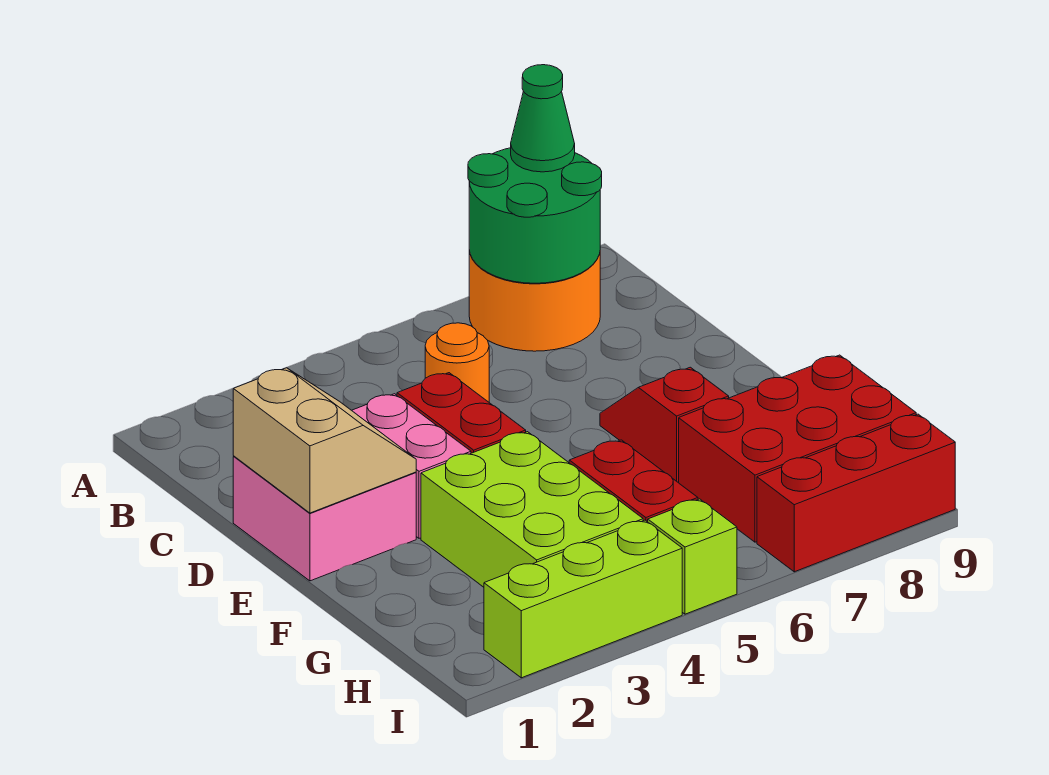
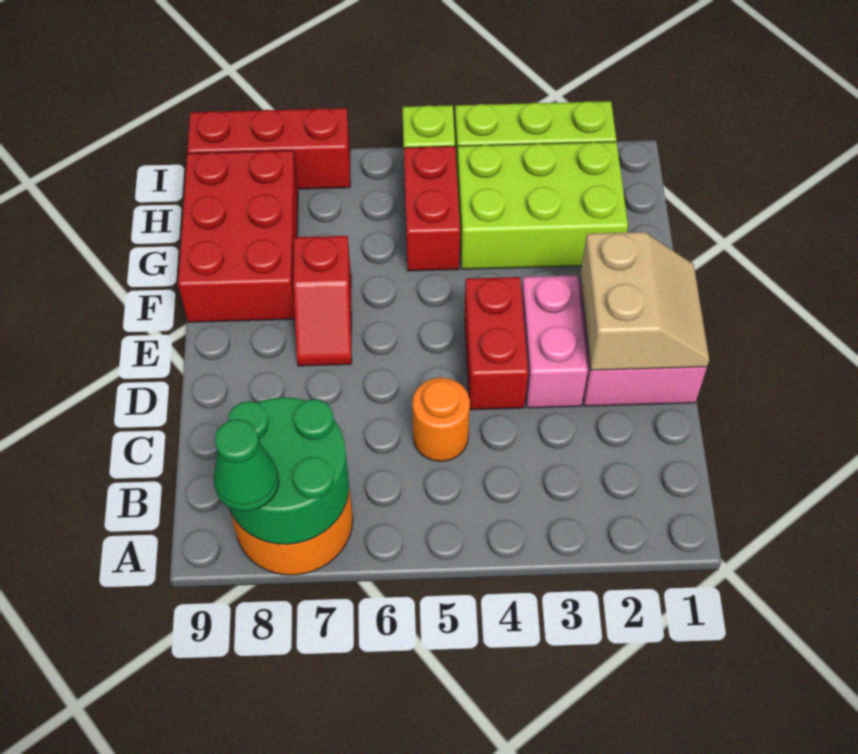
tan slope D1:E2 level 2 top 1 -> tan slope D1:E2 level 2 top 2
lime brick F3:H4 level 1 -> lime brick G2:H4 level 1
red brick G7:H9 level 1 -> red brick F8:H9 level 1

